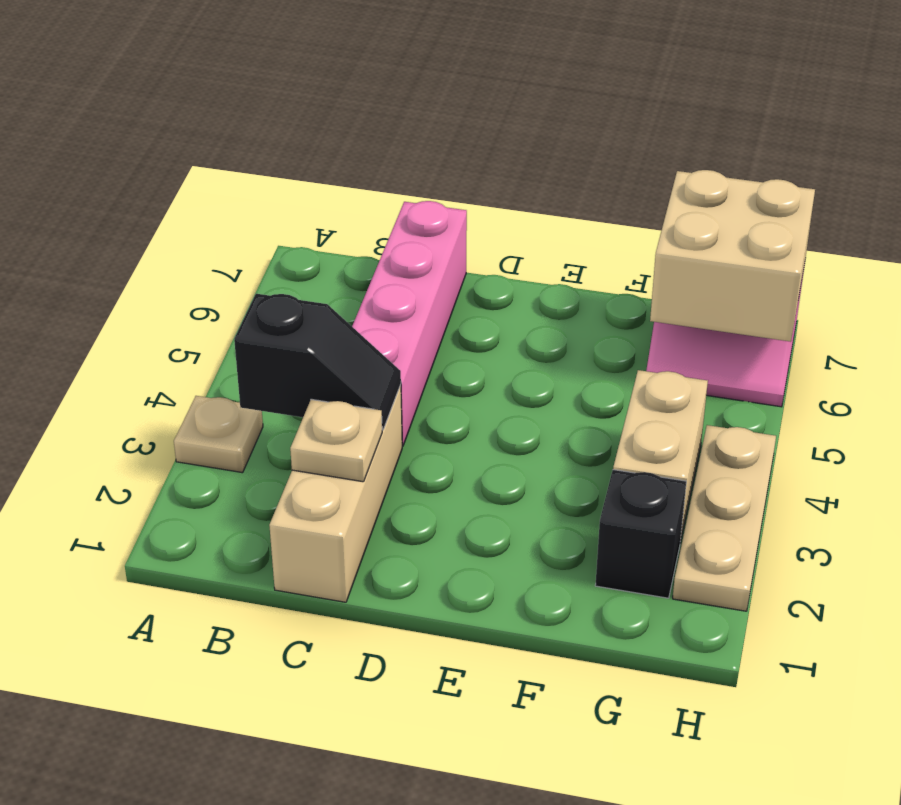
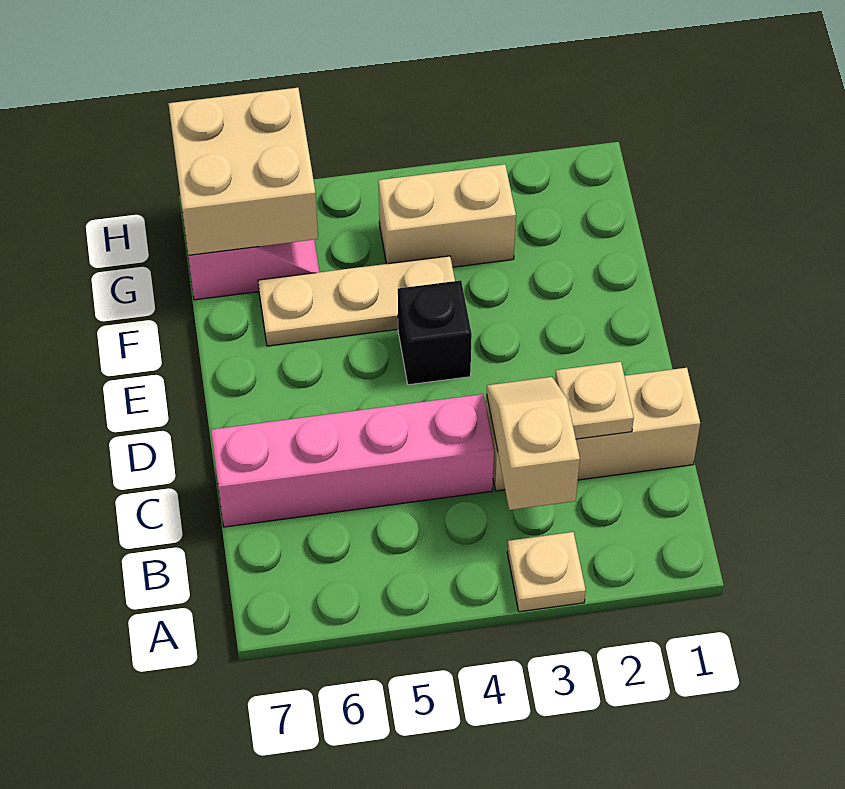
black slope B3:C3 level 2 top B -> tan slope B3:C3 level 2 top B
black brick G2 level 1 -> black brick E4 level 1
tan plate H2:H4 level 1 -> tan plate F4:F6 level 1

